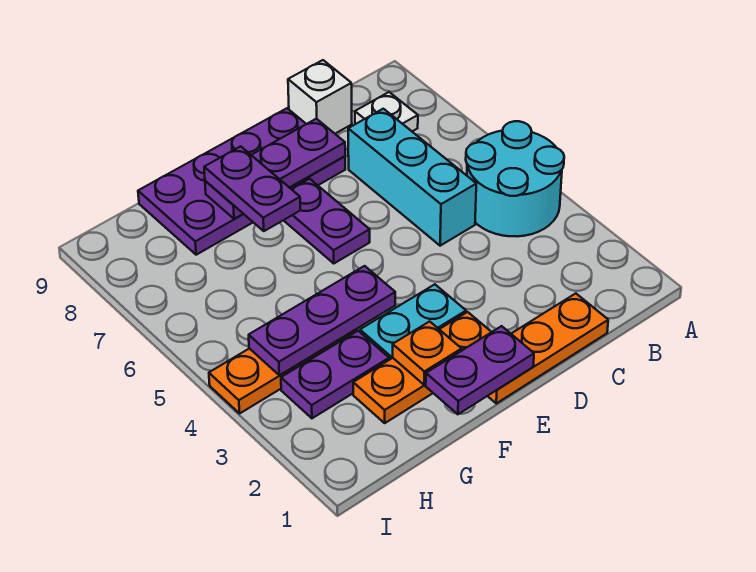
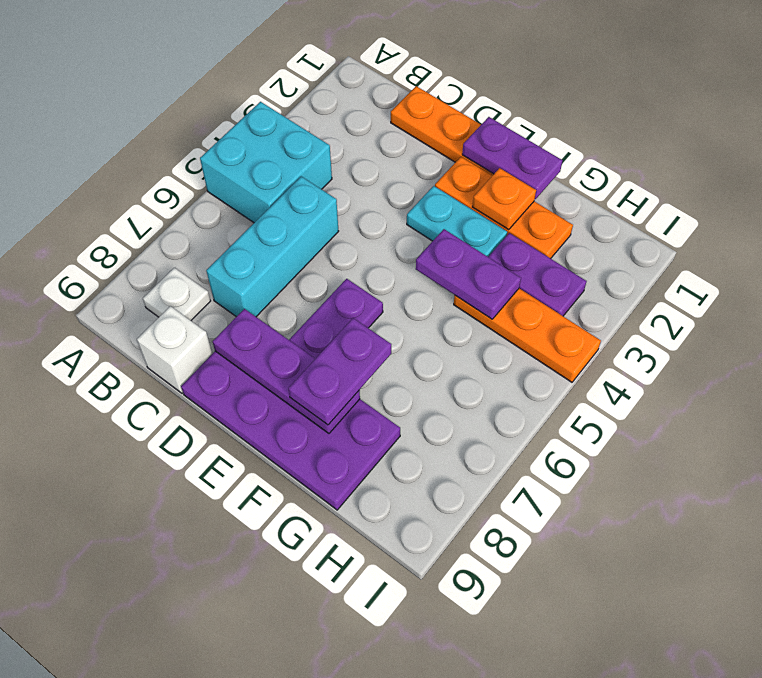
cyan round brick A4:B5 level 1 -> cyan brick A4:B5 level 1
purple plate F4:H4 level 2 -> purple plate F4:G4 level 2

